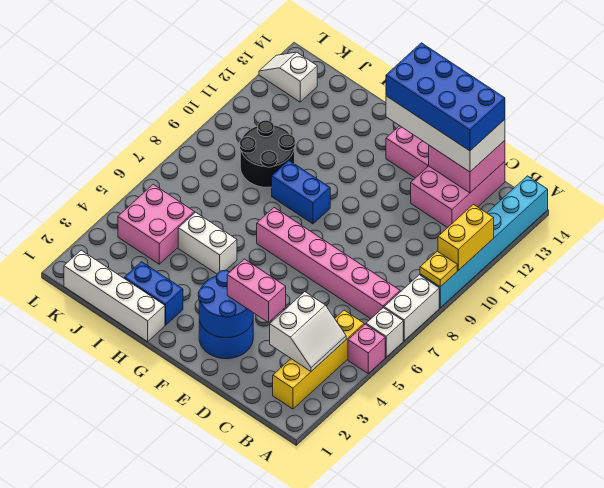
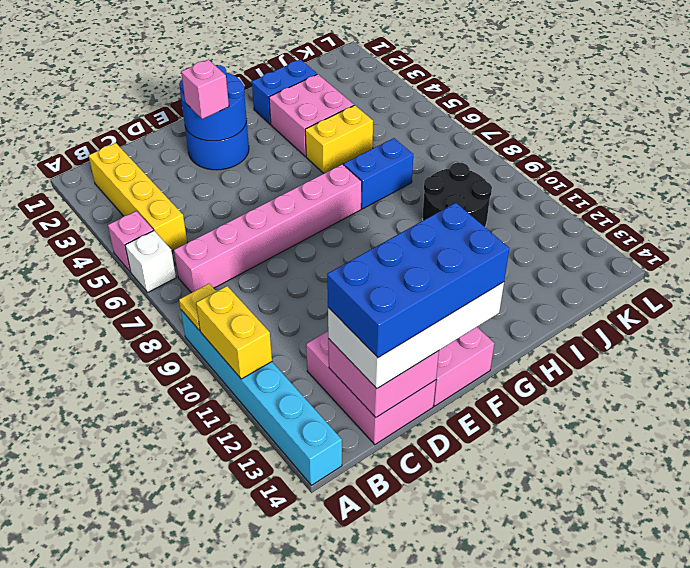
white brick A7:A8 level 1 -> none
white slope B3:C4 level 2 top C -> none
pink brick D3:E3 level 3 -> pink brick E3 level 3
blue brick G9:H9 level 1 -> blue brick H7:I7 level 1
white brick H1:K1 level 1 -> none
white brick H5:I5 level 1 -> yellow brick H5:I5 level 1
pink brick J4:K5 level 1 -> pink brick H3:I4 level 1
white slope K13:L13 level 1 top K -> none

